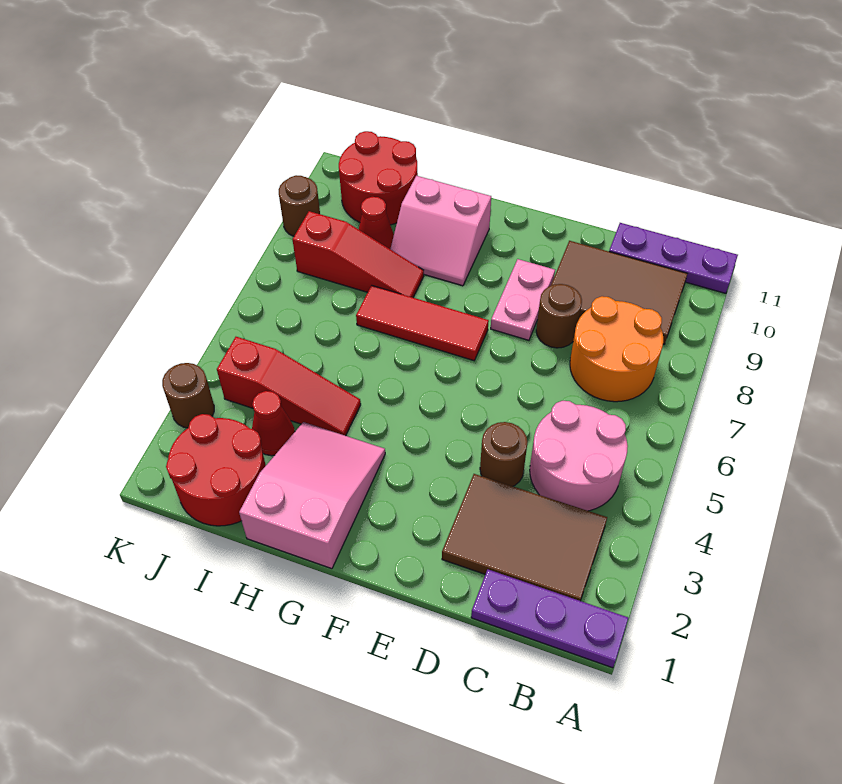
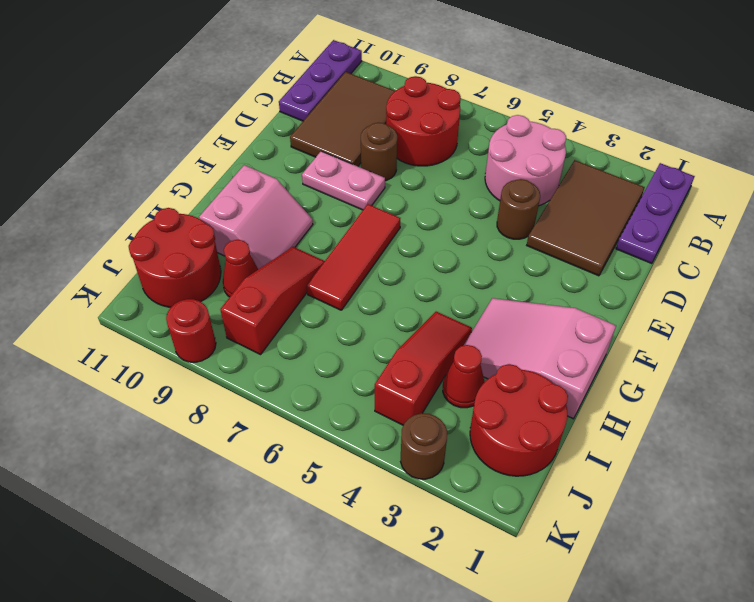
orange round brick B7:C8 level 1 -> red round brick B7:C8 level 1
brown round brick K9 level 1 -> red round brick K9 level 1

